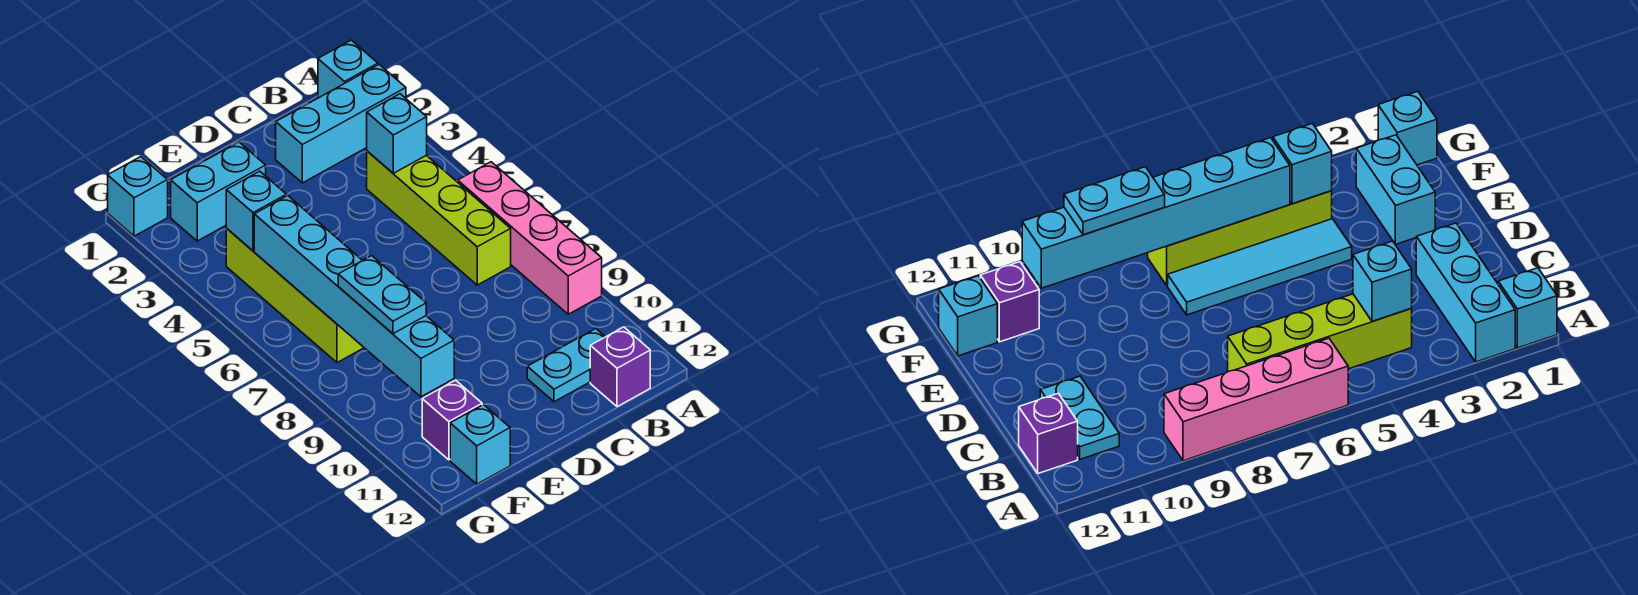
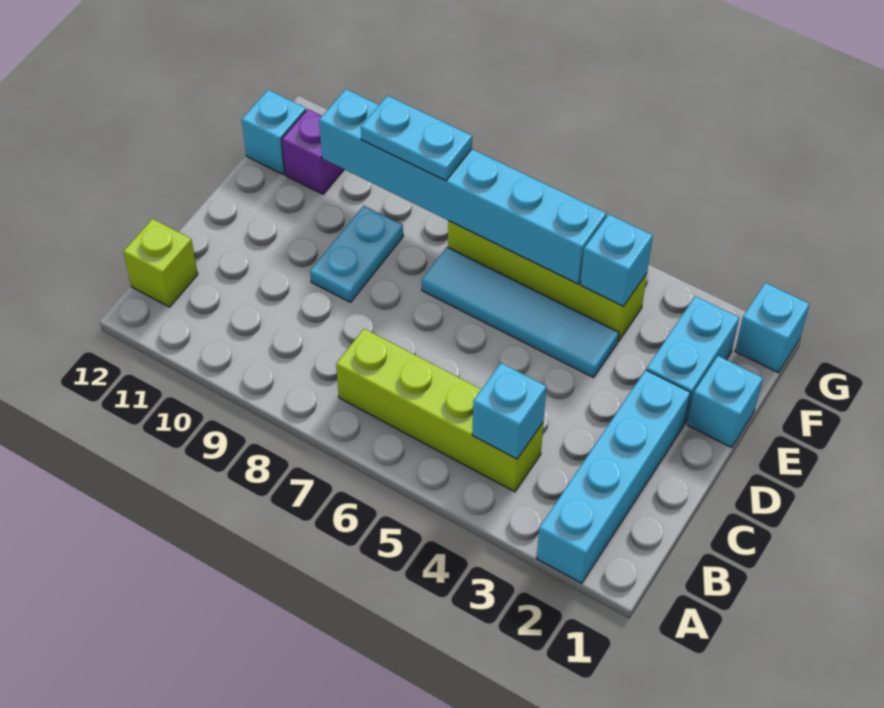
cyan brick A1 level 1 -> cyan brick E1 level 1
cyan brick A2:C2 level 1 -> cyan brick A2:D2 level 1
pink brick A6:A9 level 1 -> none
cyan plate B11:C11 level 1 -> cyan plate D9:E9 level 1
purple brick B12 level 1 -> lime brick B12 level 1

